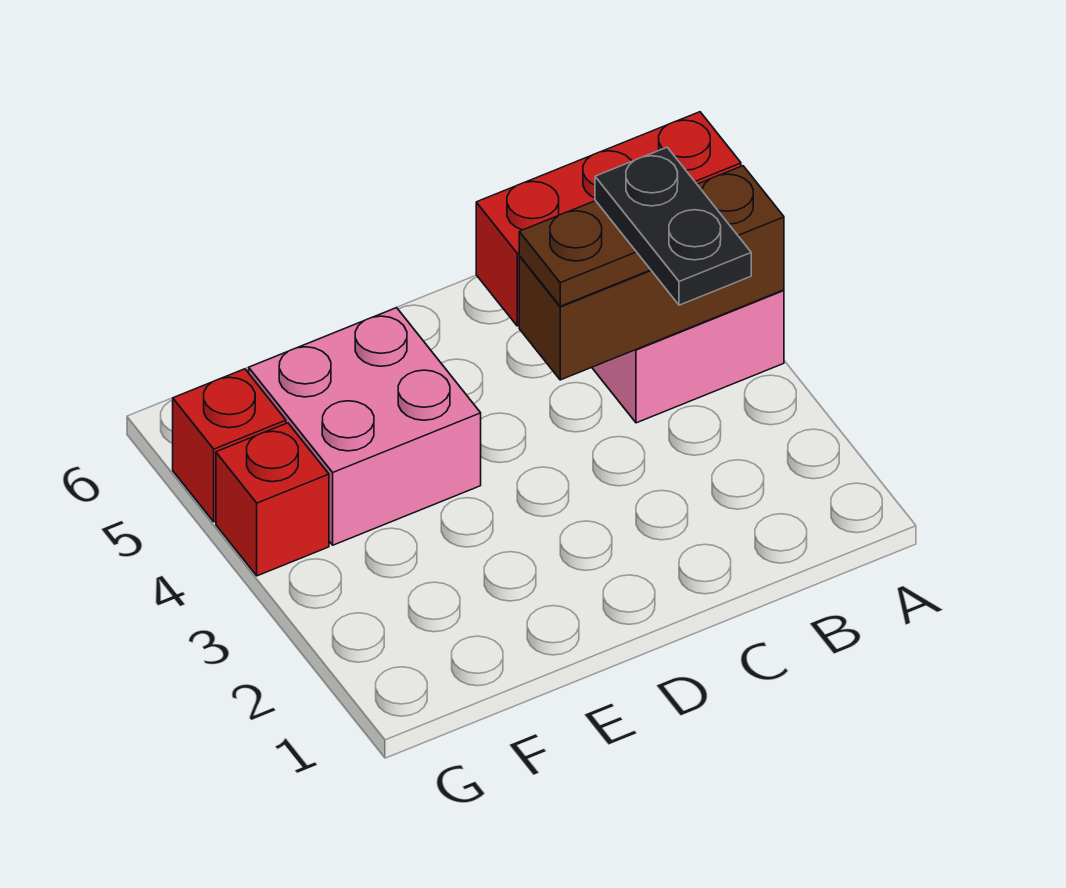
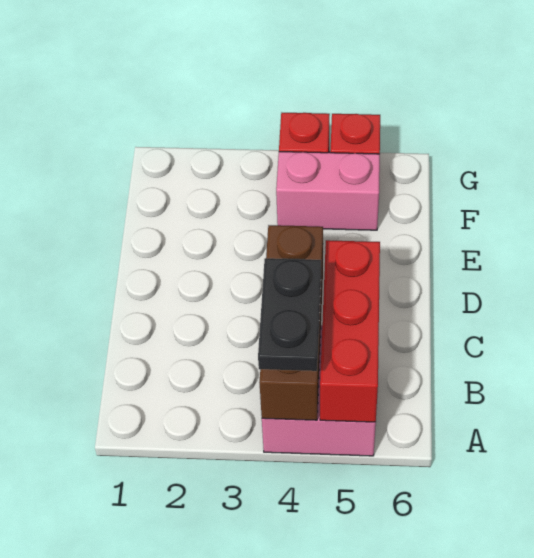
black plate B3:B4 level 4 -> black plate A4:B4 level 4
pink brick E4:F5 level 1 -> pink brick F4:F5 level 1

